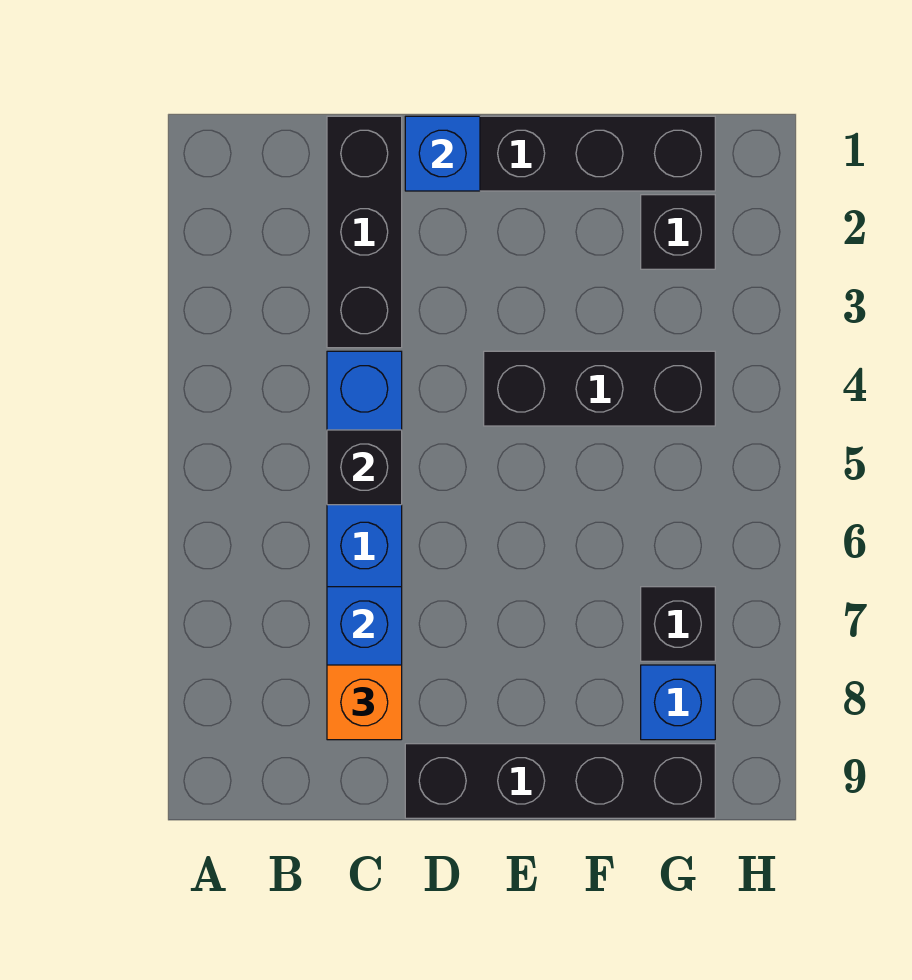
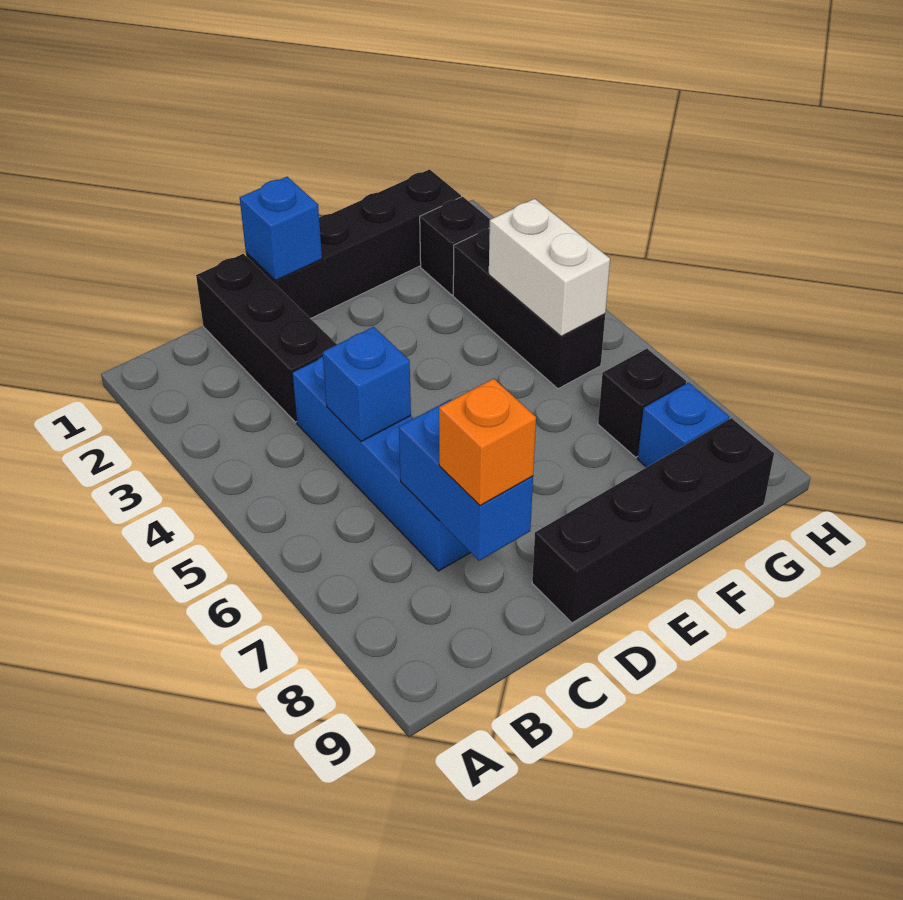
black brick C5 level 2 -> blue brick C5 level 2
black brick E4:G4 level 1 -> black brick G3:G5 level 1
none -> white brick G4:G5 level 2

